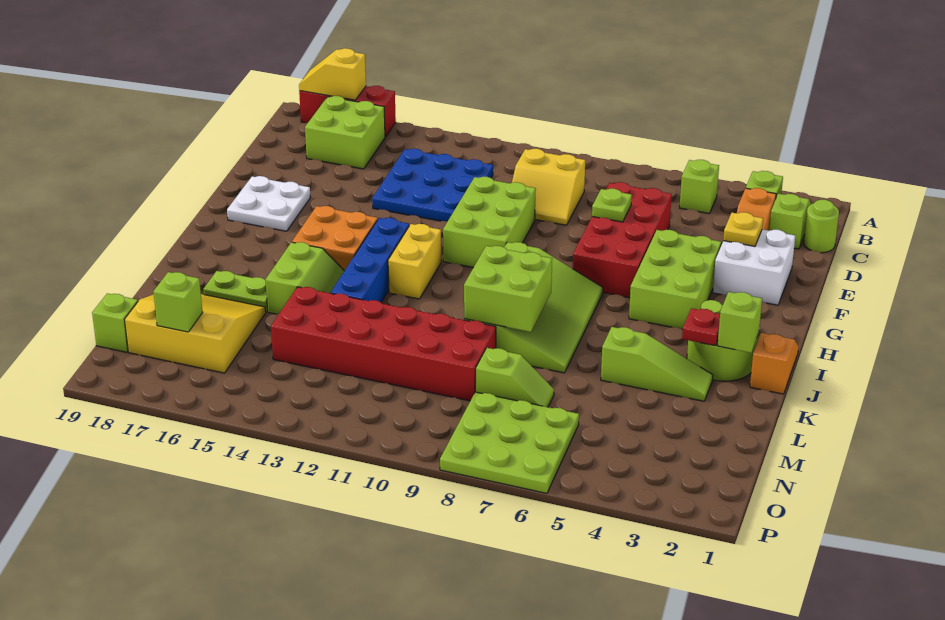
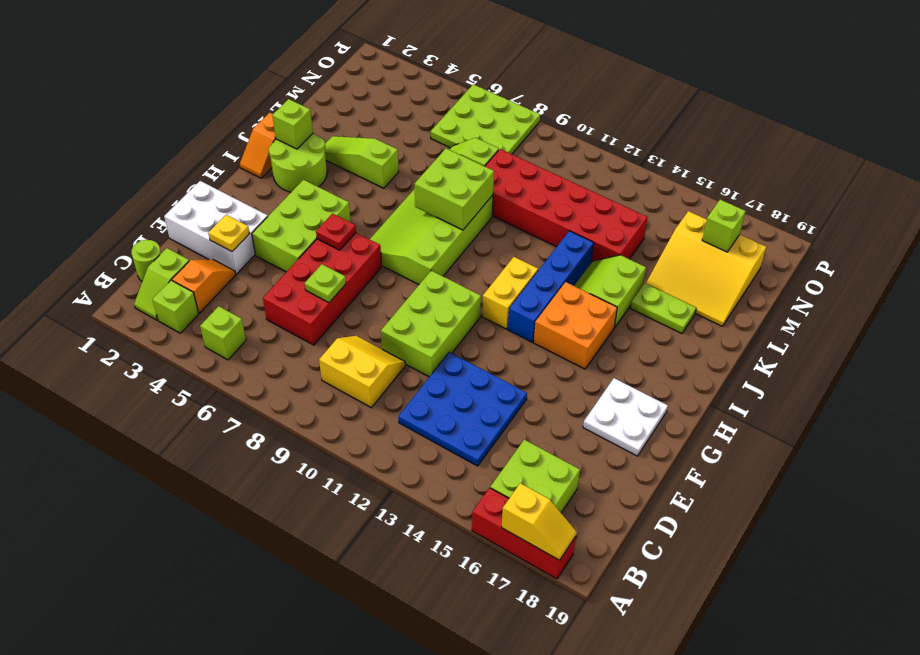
white brick E2:F3 level 1 -> white brick E1:F3 level 1
red plate J3 level 2 -> red plate G6 level 2
lime brick N19 level 1 -> none

